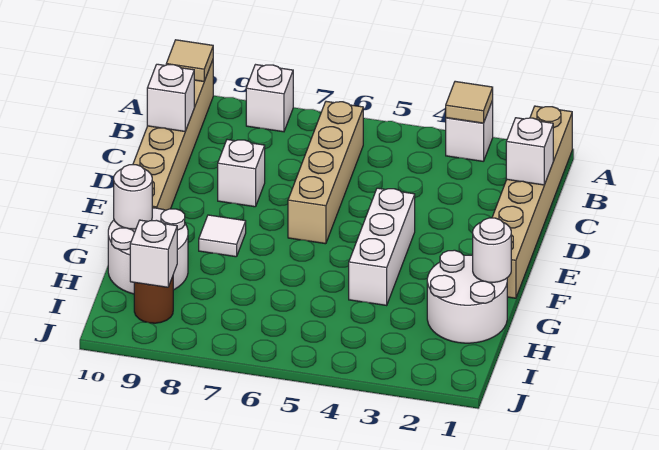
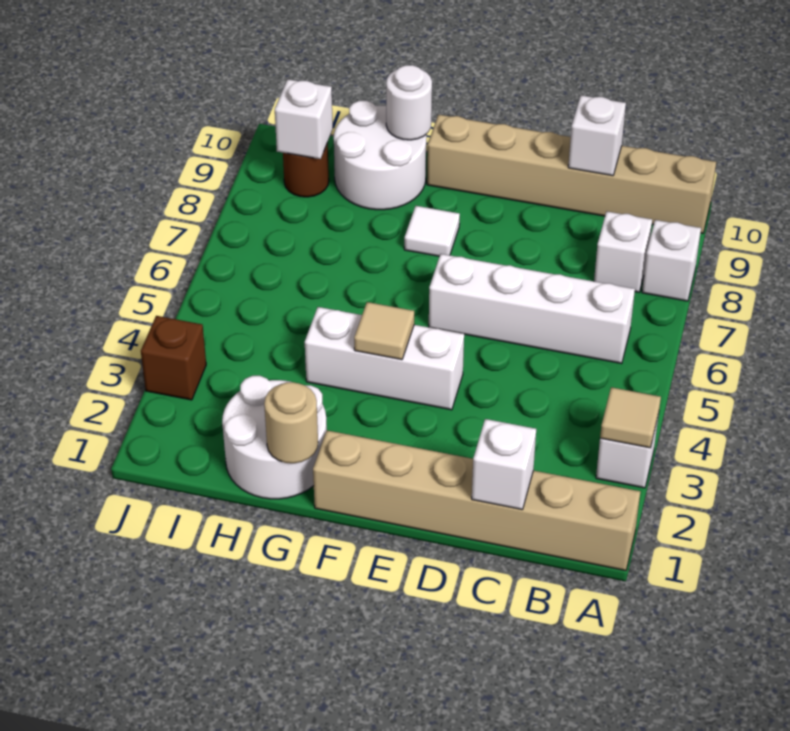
tan tile A10 level 2 -> tan tile F4 level 2
tan brick B6:E6 level 1 -> white brick B6:E6 level 1
white brick D8 level 1 -> white brick B8 level 1
white round brick G1 level 2 -> tan round brick G1 level 2
none -> brown brick J3 level 1

